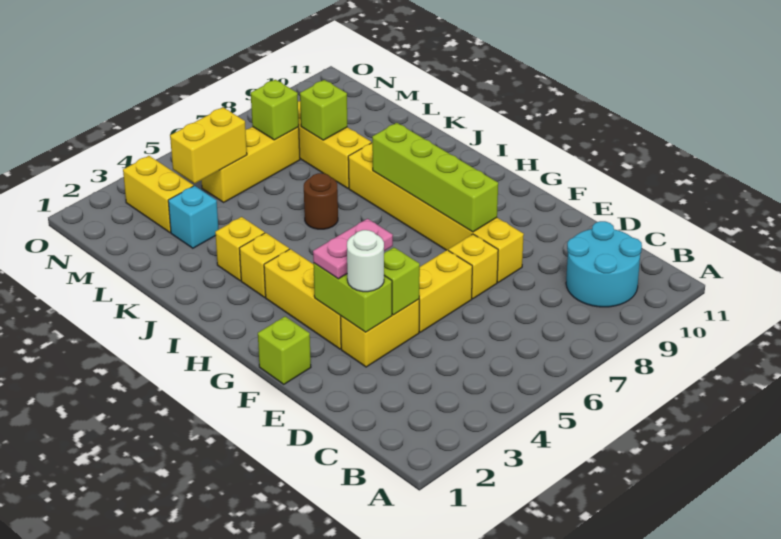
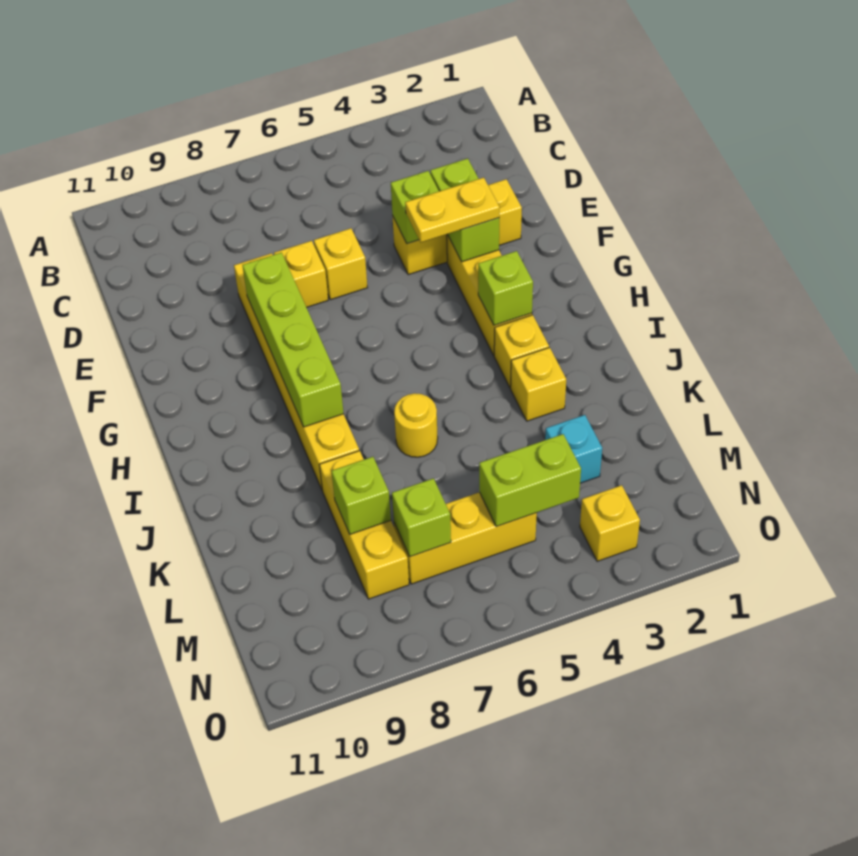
cyan round brick B9:C10 level 1 -> none
yellow brick E3:E4 level 1 -> yellow brick E2:E4 level 1
white round brick E3 level 3 -> none
yellow brick E5:E6 level 1 -> yellow brick E6 level 1
lime brick F1 level 1 -> lime brick H3 level 2
pink plate F3:F4 level 3 -> yellow plate F3:F4 level 3
brown round brick J6 level 1 -> yellow round brick J6 level 1
yellow brick M3:N3 level 1 -> yellow brick N3 level 1
yellow brick M4:M5 level 2 -> lime brick M4:M5 level 2

